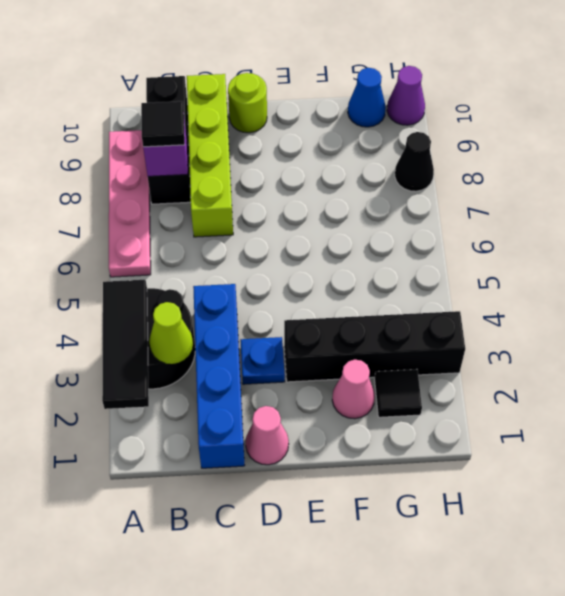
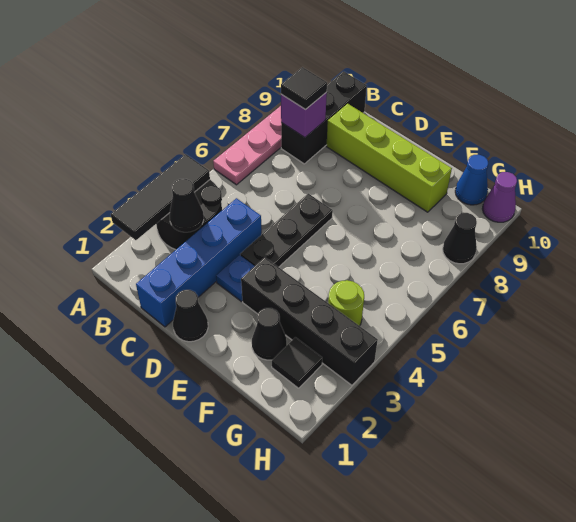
lime cone B3 level 2 -> black cone B3 level 2
lime brick C7:C10 level 1 -> lime brick C9:F9 level 1
pink cone D1 level 1 -> black cone D1 level 1
none -> black plate D4:D6 level 1
lime round brick D10 level 1 -> lime round brick G4 level 1
pink cone F2 level 1 -> black cone F2 level 1

